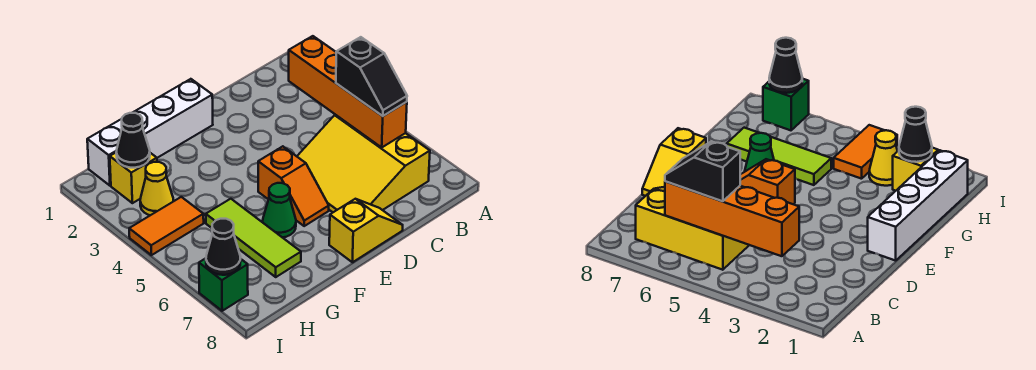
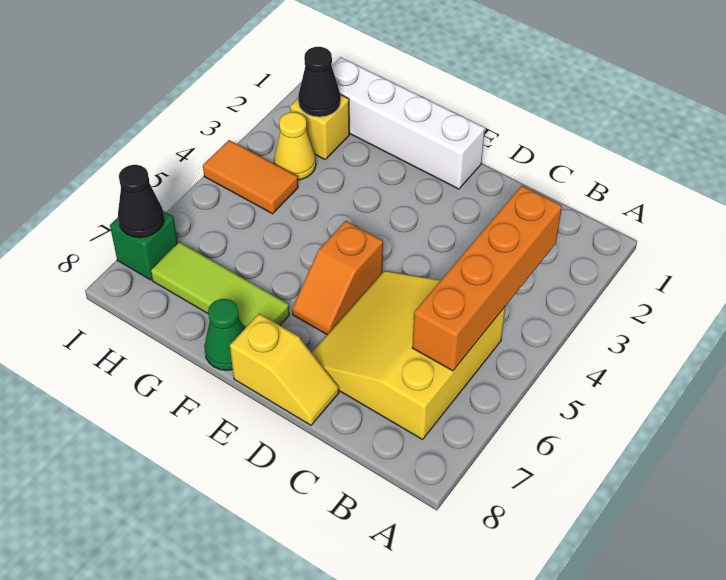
black slope B5:B6 level 3 top 5 -> none
green cone F6 level 1 -> green cone F8 level 1
lime tile G5:G7 level 1 -> lime tile F7:H7 level 1

